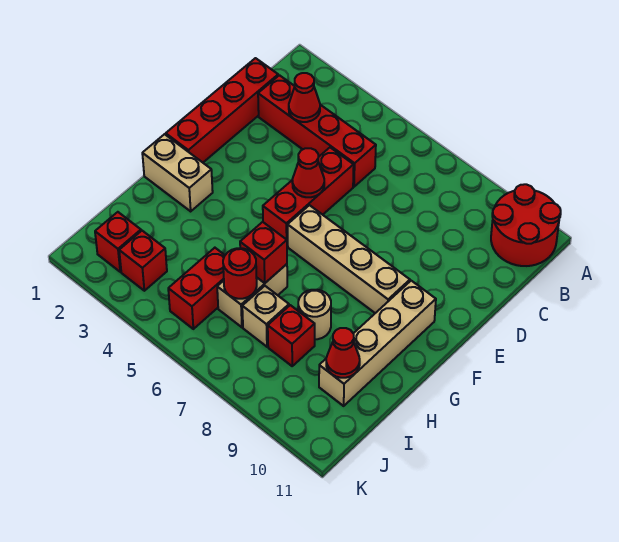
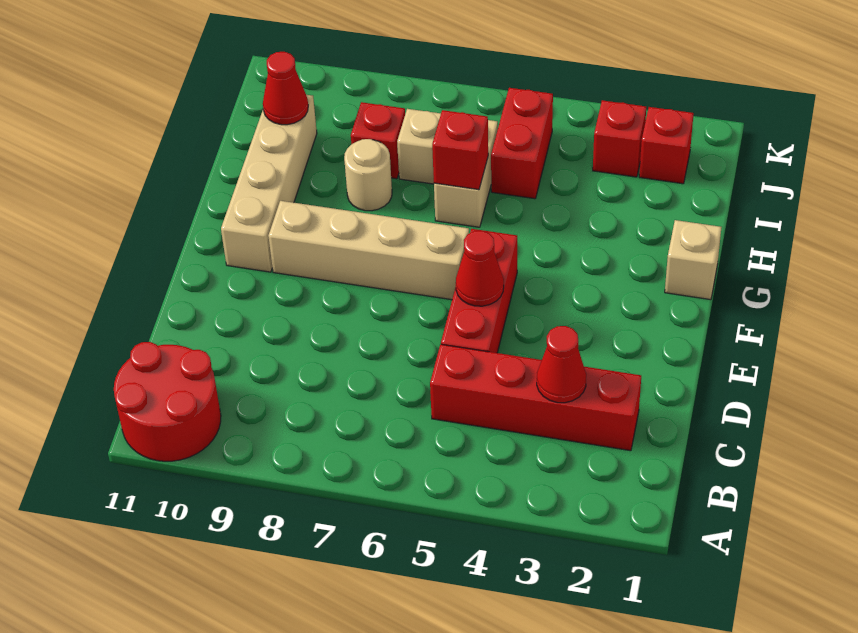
red brick C1:F1 level 1 -> none
tan brick G1:G2 level 1 -> tan brick G1 level 1
red round brick I6 level 2 -> none

